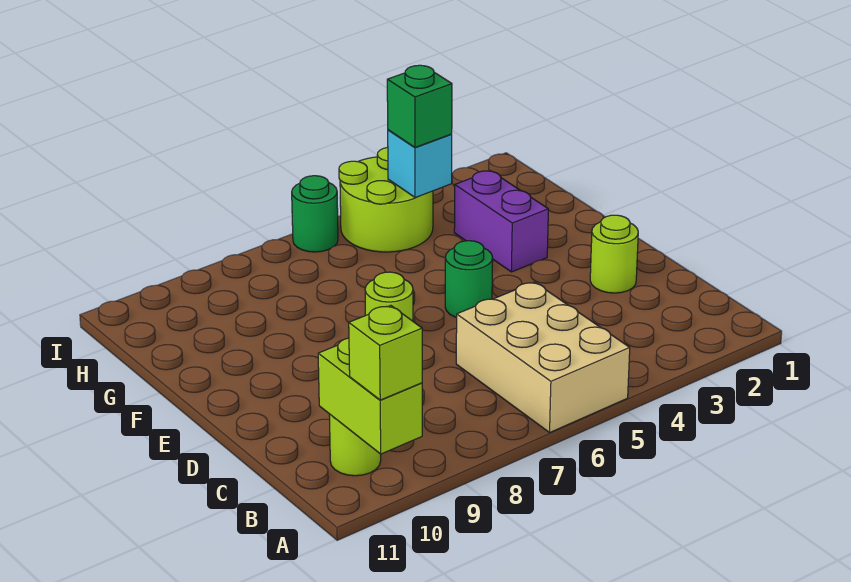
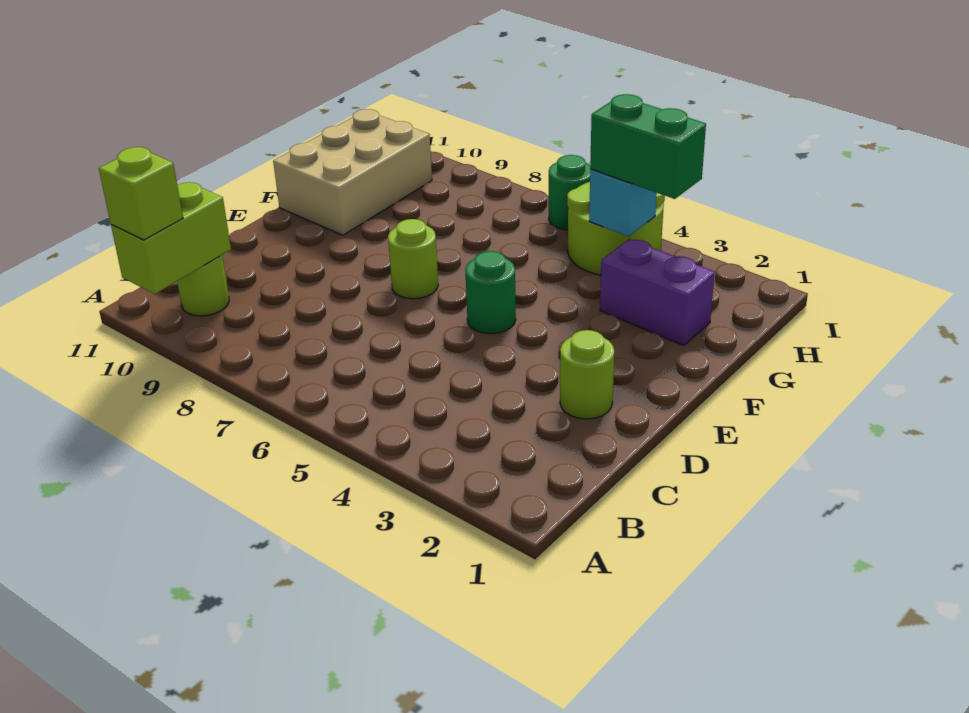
tan brick A5:C6 level 1 -> tan brick F10:H11 level 1
purple brick F3:G3 level 1 -> purple brick G2:G3 level 1
green brick H4 level 3 -> green brick H3:H4 level 3

